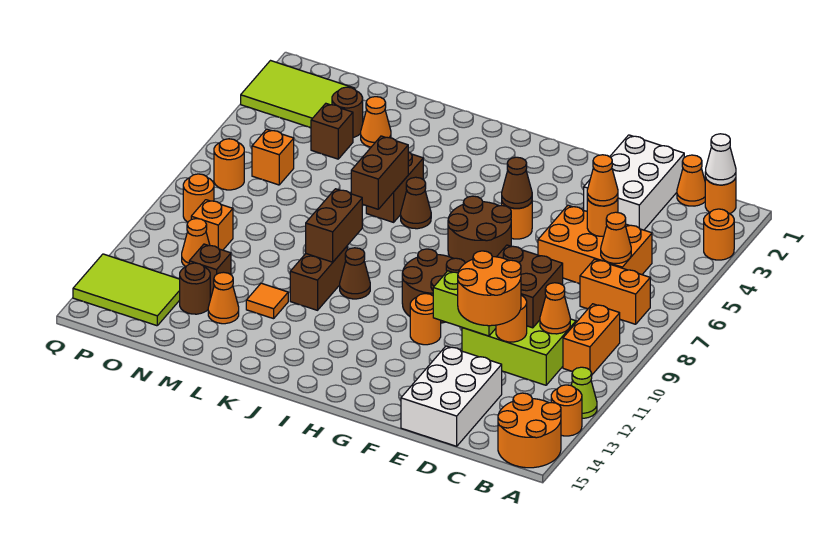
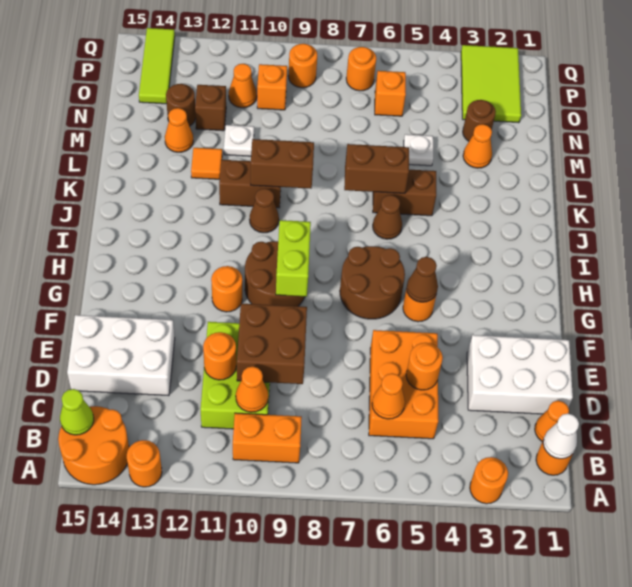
lime cone A12 level 1 -> lime cone B15 level 2
orange brick B7:C7 level 1 -> none
orange cone D5 level 3 -> none
orange round brick D11:E12 level 3 -> none
lime brick E11:F11 level 2 -> lime brick G9:H9 level 2
none -> white plate M5 level 1
none -> white plate M11 level 1
brown brick N4 level 1 -> none
lime tile O13:Q14 level 1 -> lime tile O14:Q14 level 1

